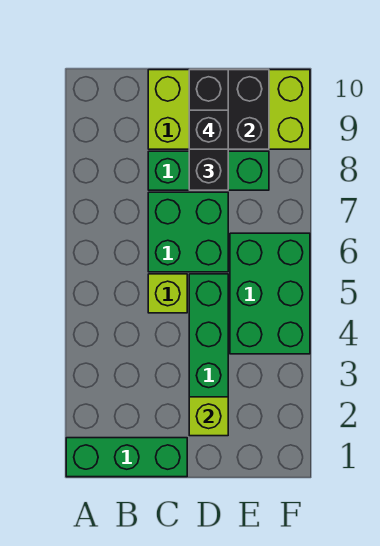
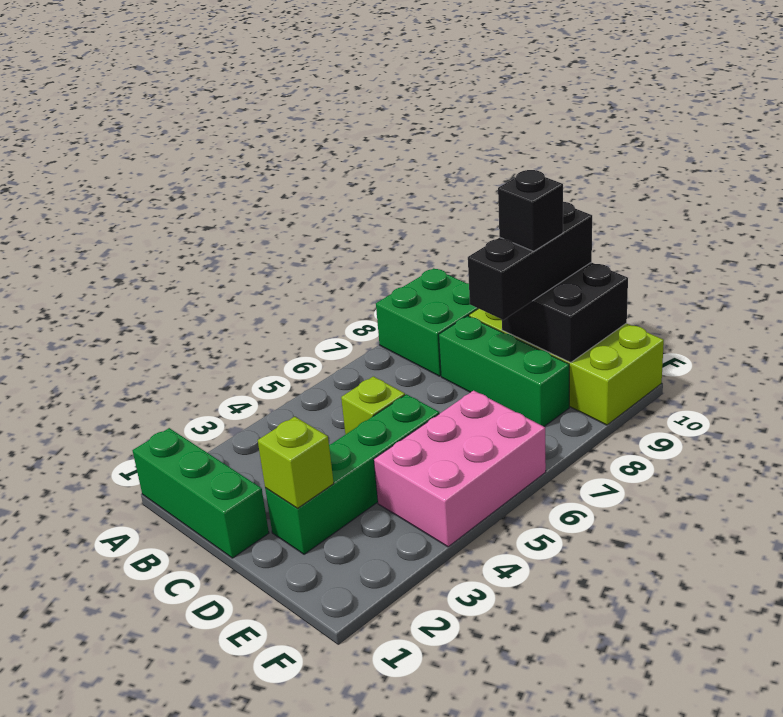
green brick C6:D7 level 1 -> green brick A8:B9 level 1
green brick E4:F6 level 1 -> pink brick E4:F6 level 1

